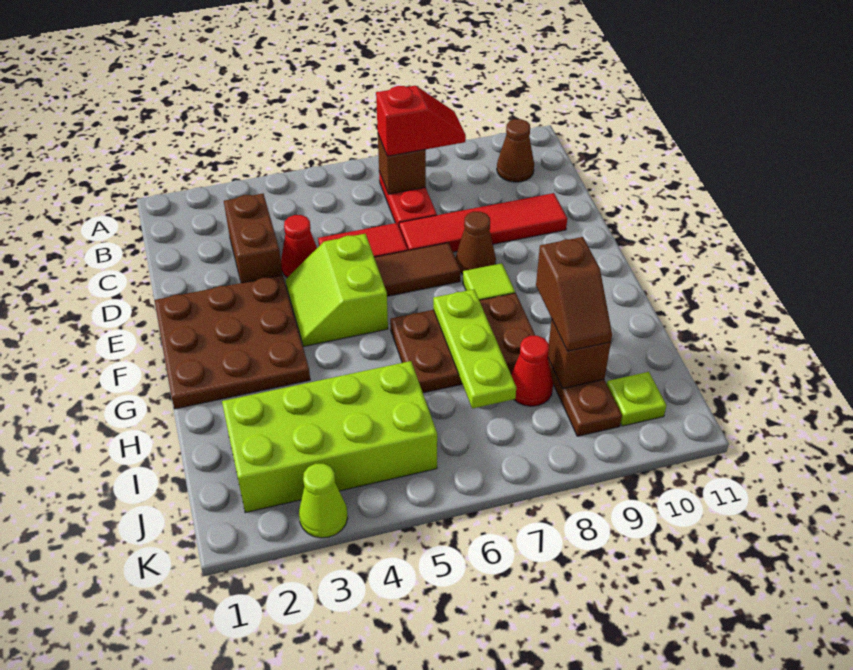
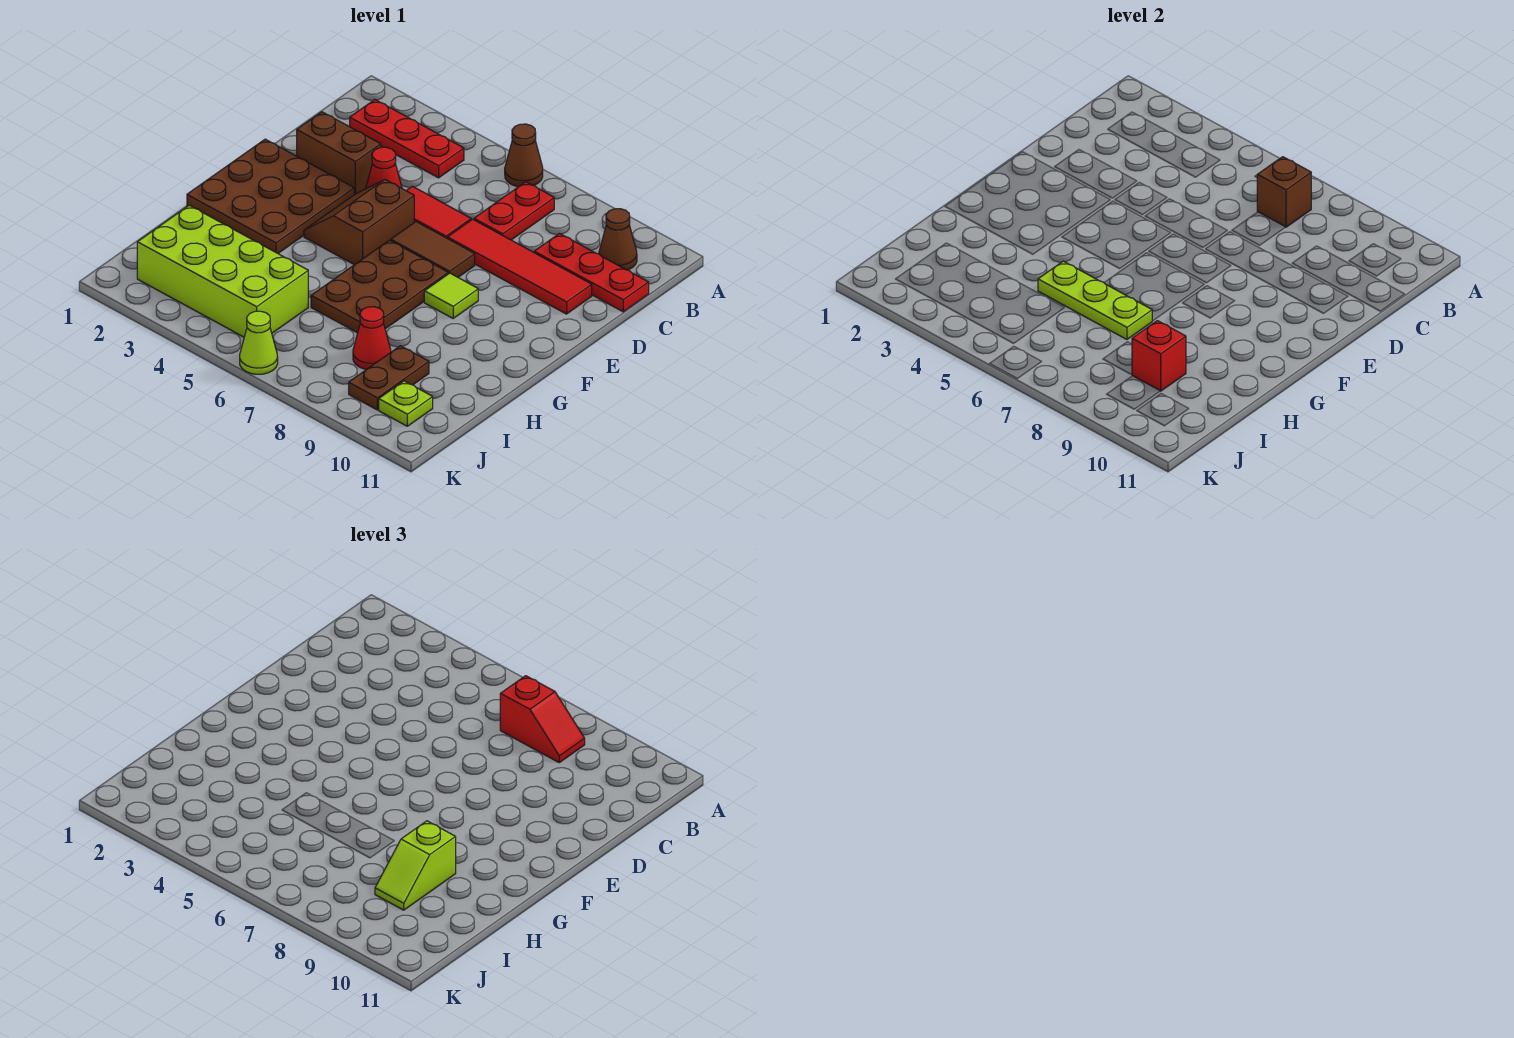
none -> red plate B2:B4 level 1
brown brick C3:D3 level 1 -> brown brick D2:D3 level 1
none -> red plate C9:C11 level 1
lime slope E4:F5 level 1 top 5 -> brown slope E4:F5 level 1 top 5
brown cone E8 level 1 -> brown cone A6 level 1
brown plate G6:H8 level 1 -> brown plate F6:H7 level 1
lime plate G7:I7 level 2 -> lime plate H5:H7 level 2
brown slope H9:I9 level 3 top H -> lime slope H9:I9 level 3 top H
brown brick I9 level 2 -> red brick I9 level 2
lime cone K3 level 1 -> lime cone K6 level 1

